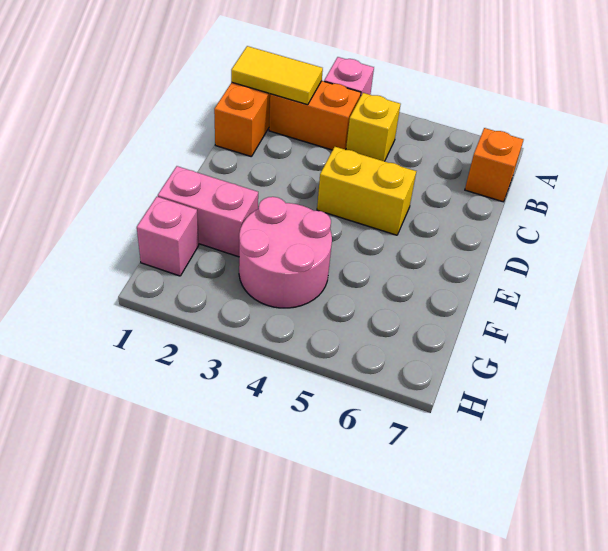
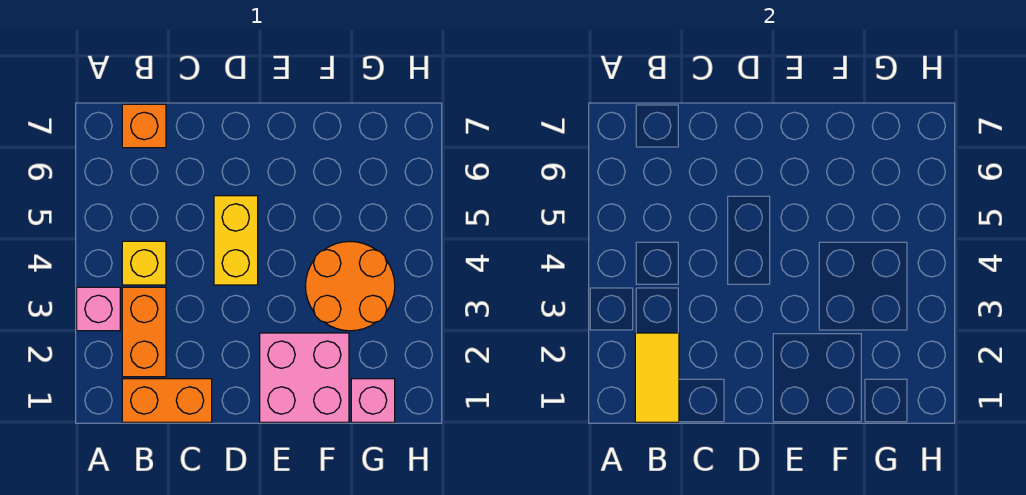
pink brick F1:F2 level 1 -> pink brick E1:F2 level 1
pink round brick F3:G4 level 1 -> orange round brick F3:G4 level 1

